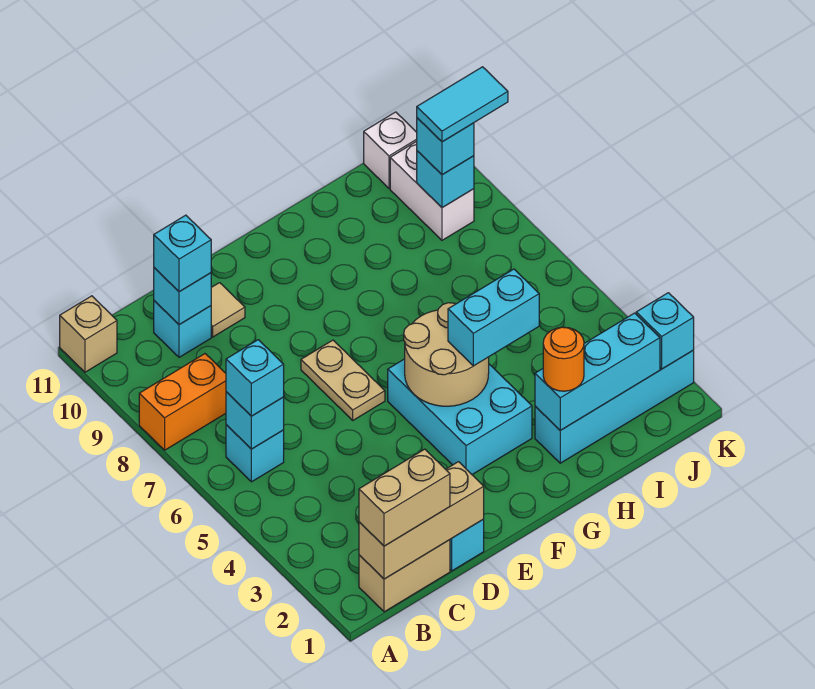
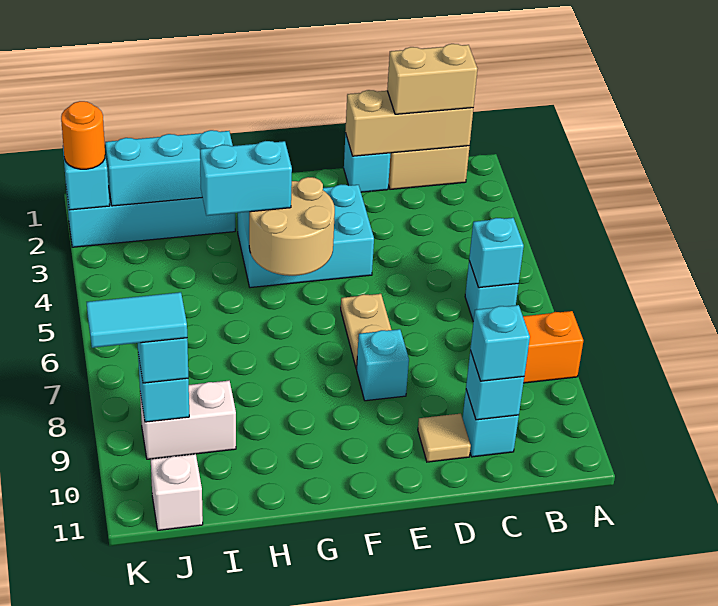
tan brick A11 level 1 -> none
cyan brick B6 level 3 -> cyan brick E8 level 1
cyan brick F3:G5 level 1 -> cyan brick E3:G4 level 1
orange round brick H2 level 3 -> orange round brick K2 level 3
white brick J9:J10 level 1 -> white brick I9:J9 level 1

